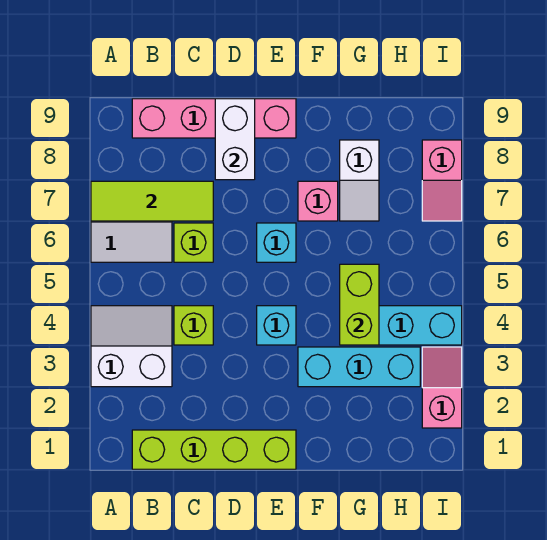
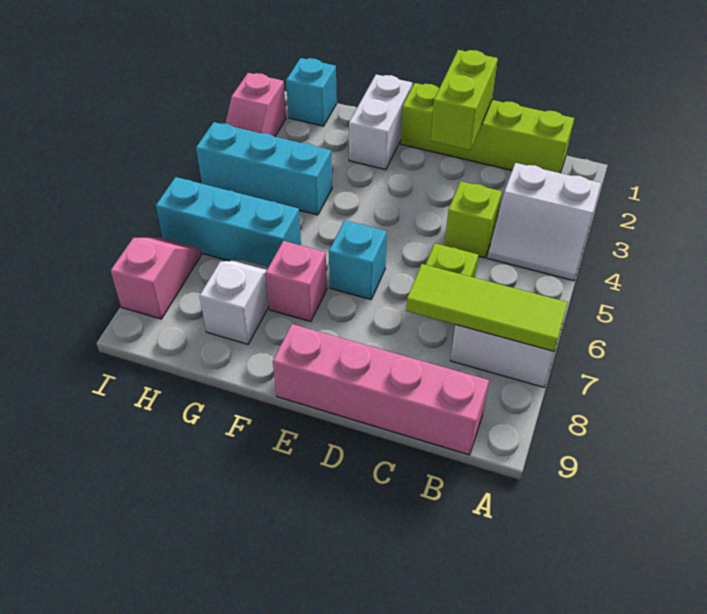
white brick D8:D9 level 2 -> white brick F1:F2 level 1
cyan brick E4 level 1 -> cyan brick H1 level 1
cyan brick F3:H3 level 1 -> cyan brick G6:I6 level 1
lime brick G4:G5 level 2 -> lime brick D1:D2 level 2

